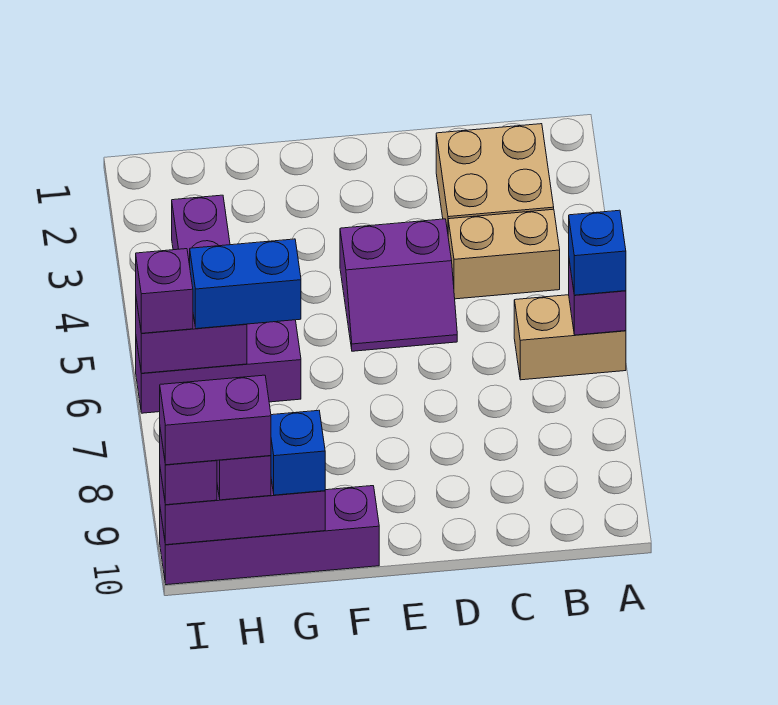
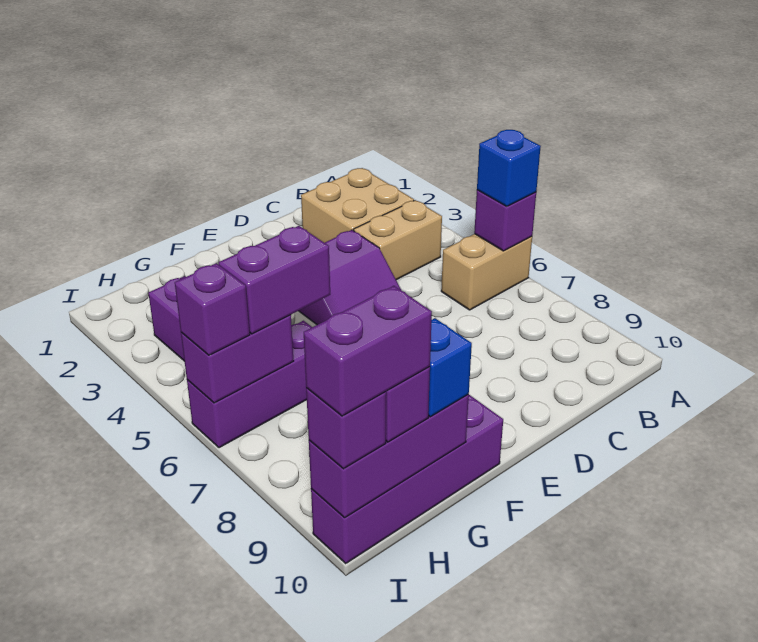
blue brick G6:H6 level 3 -> purple brick G6:H6 level 3

